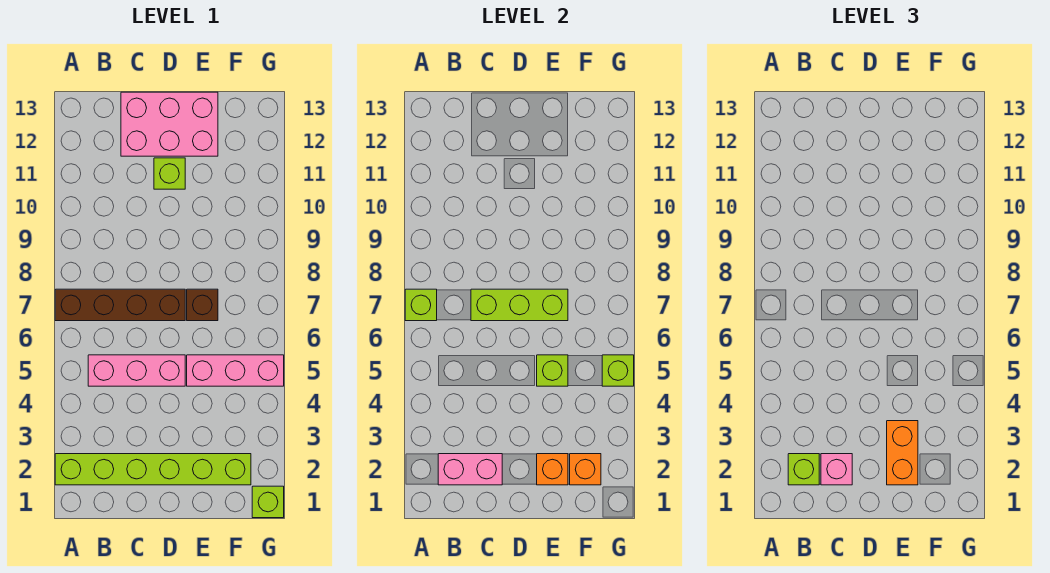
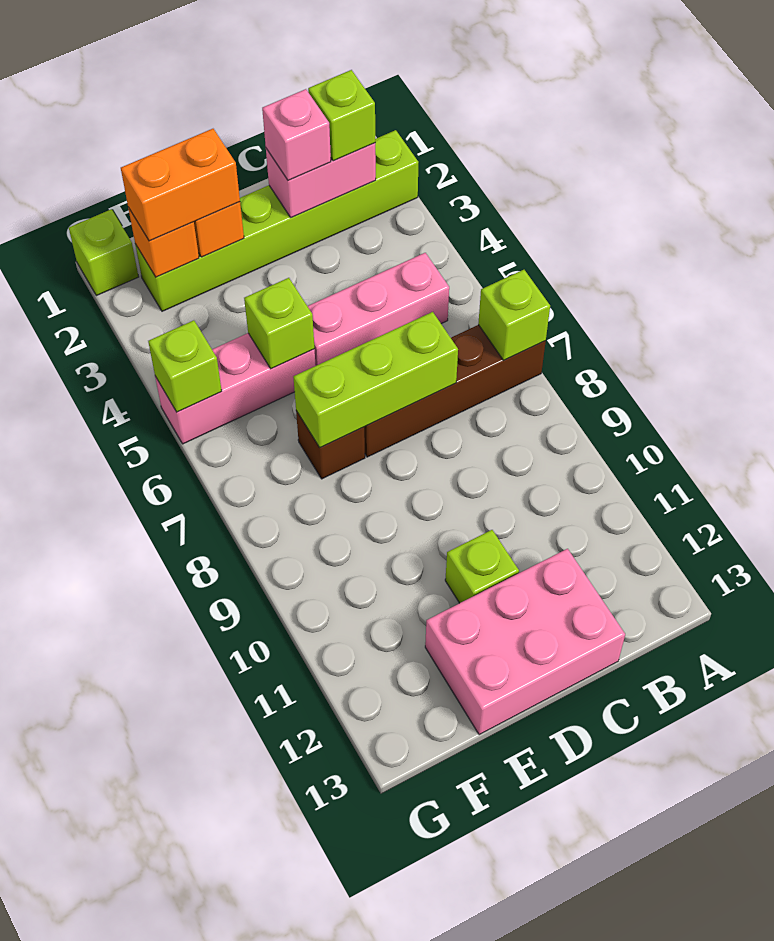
orange brick E2:E3 level 3 -> orange brick E2:F2 level 3

